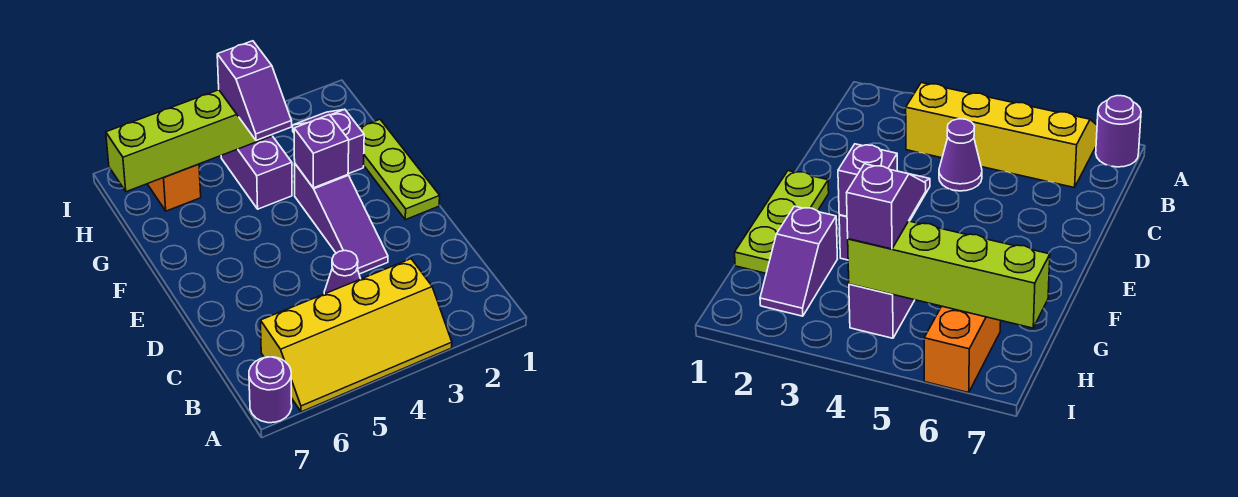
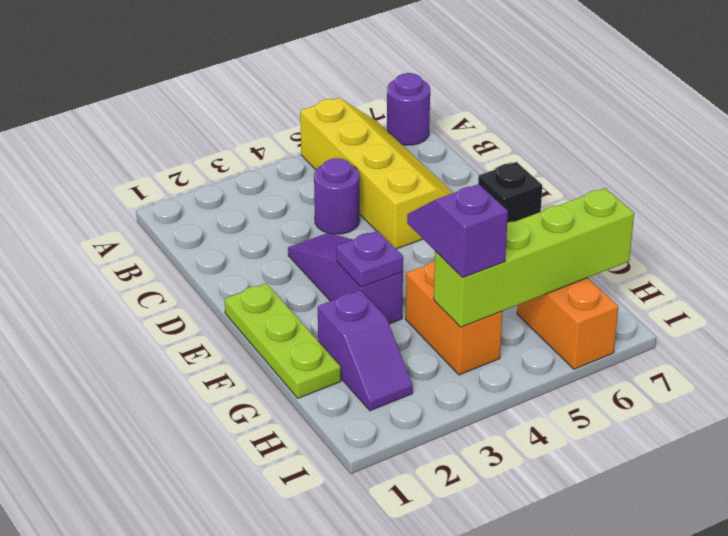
yellow slope A3:B6 level 1 top B -> yellow slope A5:D6 level 1 top 5
purple cone C4 level 1 -> purple round brick C4 level 1
none -> black brick E7 level 1
purple brick F3 level 2 -> purple plate F3 level 2
purple brick G4:H4 level 1 -> orange brick G4:H4 level 1

